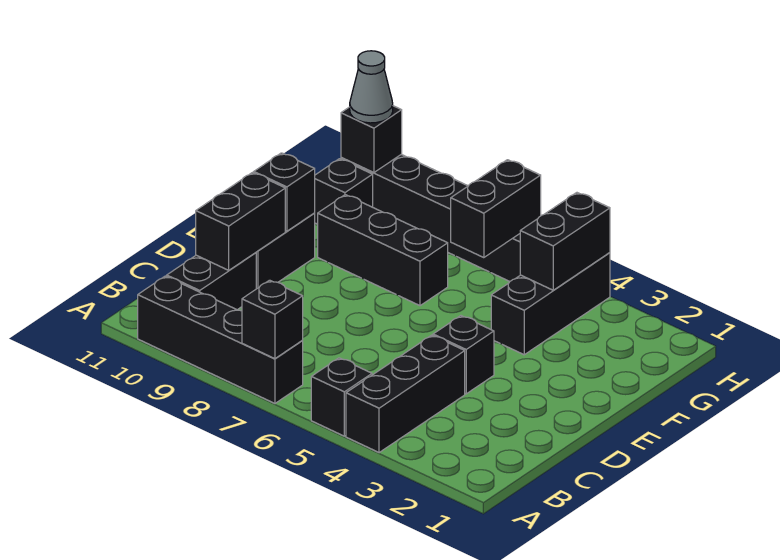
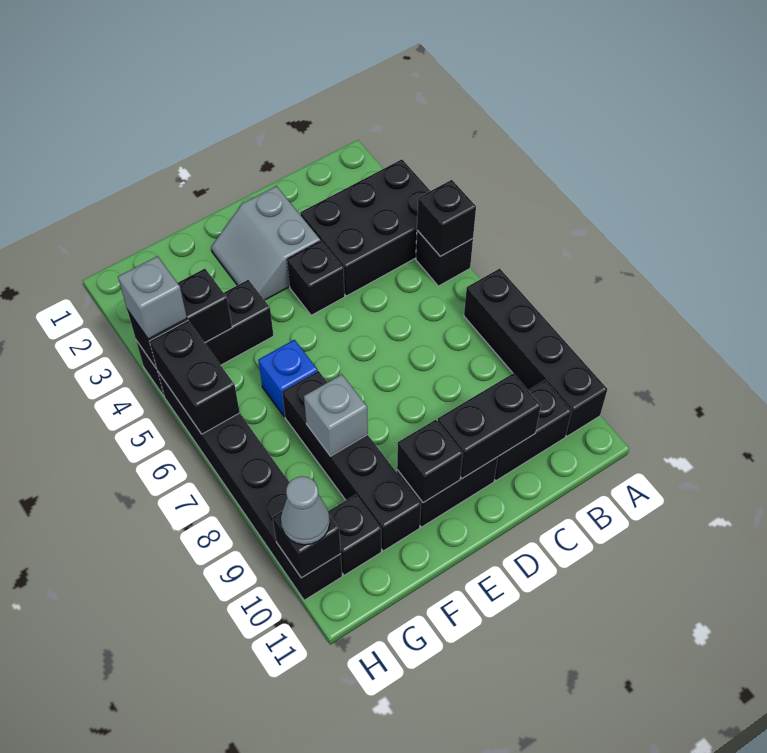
black brick A4:C4 level 1 -> black brick A3:C4 level 1
black brick A7 level 2 -> black brick A5 level 2
none -> grey slope D2:E3 level 1 top D
none -> blue brick F6 level 1
black brick F7:F9 level 1 -> black brick F7:F10 level 1
none -> grey brick F8 level 2
black brick G6:H6 level 2 -> black brick H5:H6 level 2
none -> grey brick H4 level 3

